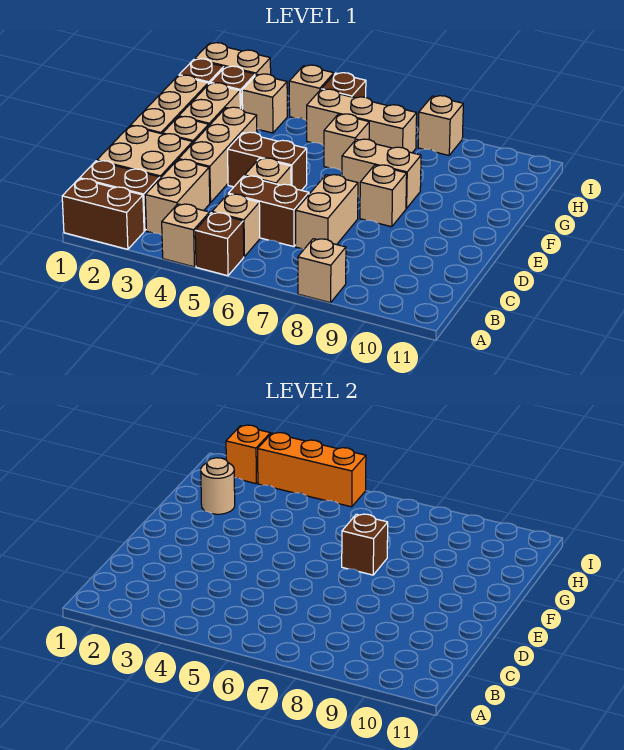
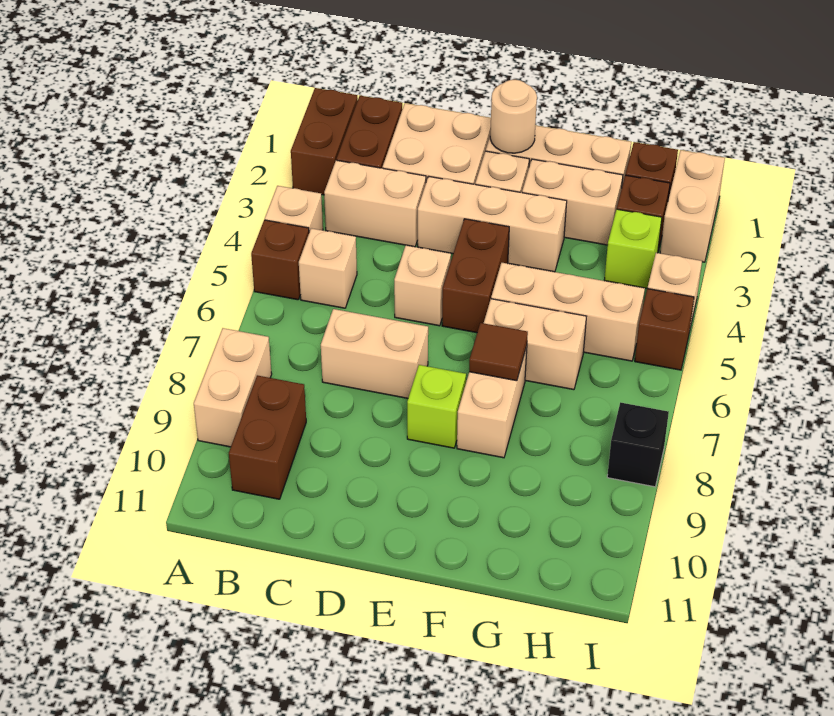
tan brick A8 level 1 -> tan brick A8:A9 level 1
brown brick C5:C6 level 1 -> brown brick B9:B10 level 1
tan brick E8 level 1 -> lime brick E8 level 1
brown brick F7 level 2 -> brown tile F7 level 2
tan round brick G2 level 2 -> tan round brick E1 level 2
tan brick G6 level 1 -> tan brick F6:G6 level 1
tan brick H3 level 1 -> lime brick H3 level 1
tan brick H5:H7 level 1 -> tan brick F5:H5 level 1
orange brick I2 level 2 -> none
orange brick I3:I5 level 2 -> none
tan brick I8 level 1 -> black brick I8 level 1

